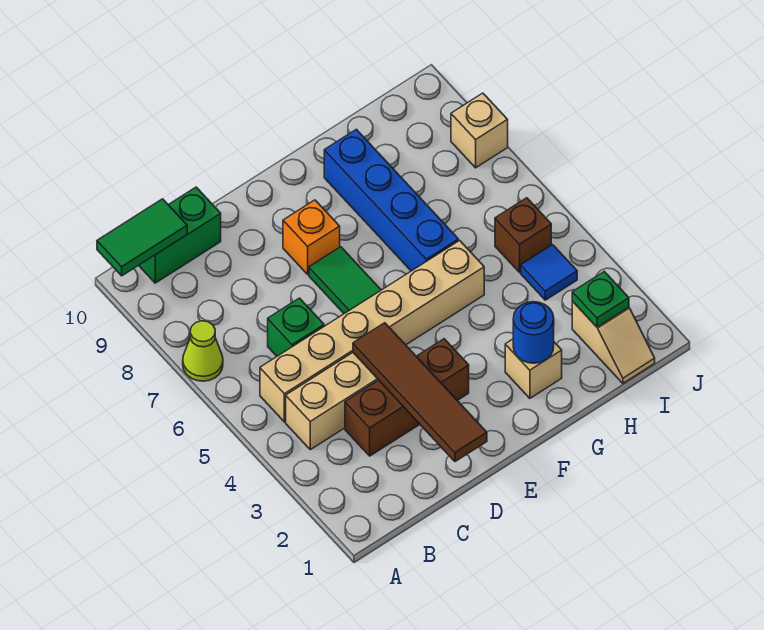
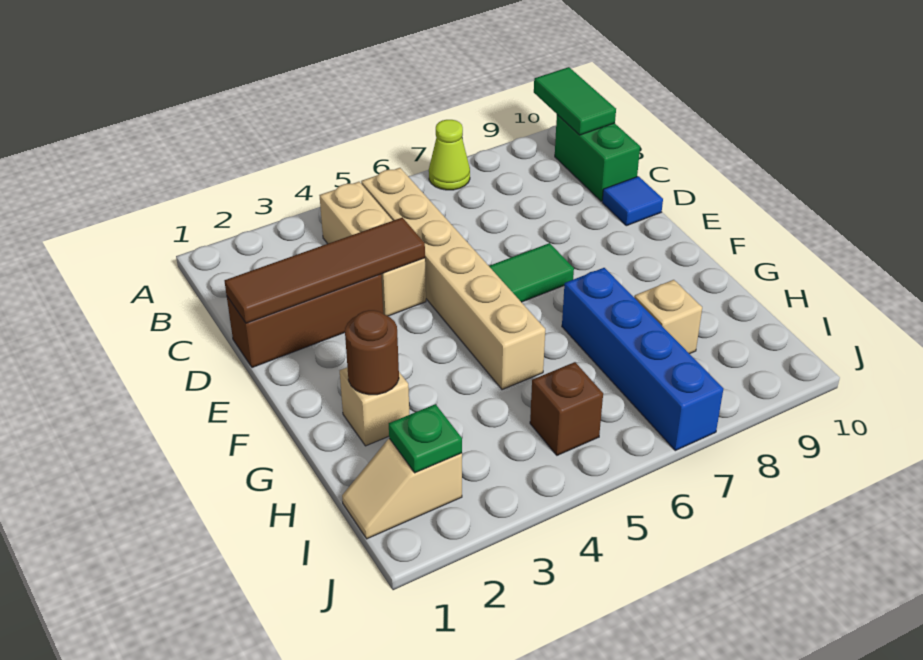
brown brick C3:E3 level 1 -> brown brick D1:D3 level 1
green brick C6 level 1 -> none
orange brick E8 level 1 -> none
blue round brick G2 level 2 -> brown round brick G2 level 2
blue brick G6:G9 level 1 -> blue brick G7:J7 level 1
blue tile I4 level 1 -> blue tile D10 level 1
tan brick J8 level 1 -> tan brick H8 level 1

